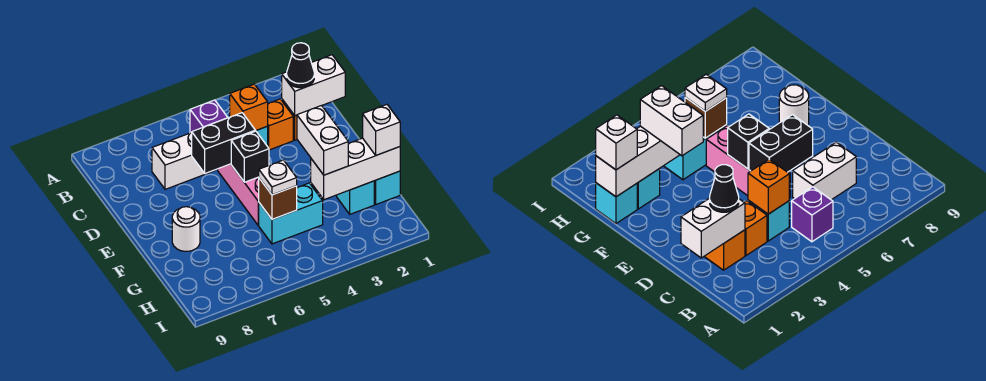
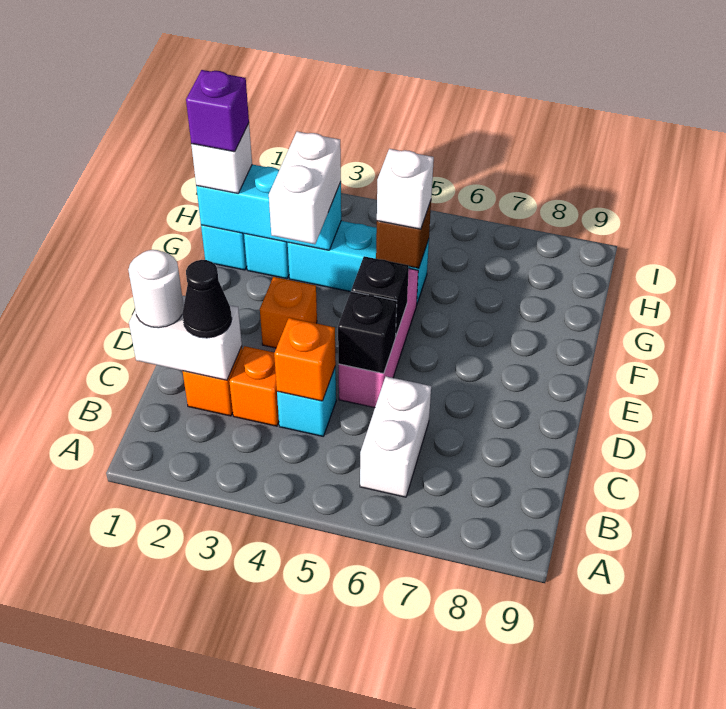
purple brick B5 level 1 -> purple brick G1 level 4
white brick C6:C7 level 1 -> white brick B6:C6 level 1
black brick D5:D6 level 2 -> black brick D5 level 2
none -> orange brick E3 level 1
white round brick F8 level 1 -> white round brick C1 level 3
white brick G1:G3 level 2 -> cyan brick G1:G3 level 2
cyan brick G4:G5 level 1 -> cyan brick G3:G5 level 1
white plate G5 level 3 -> white brick G5 level 3

